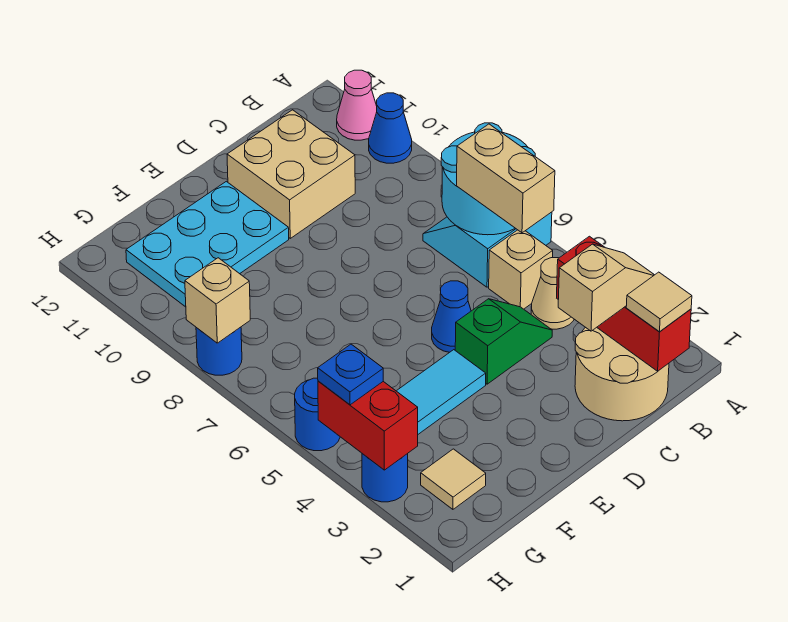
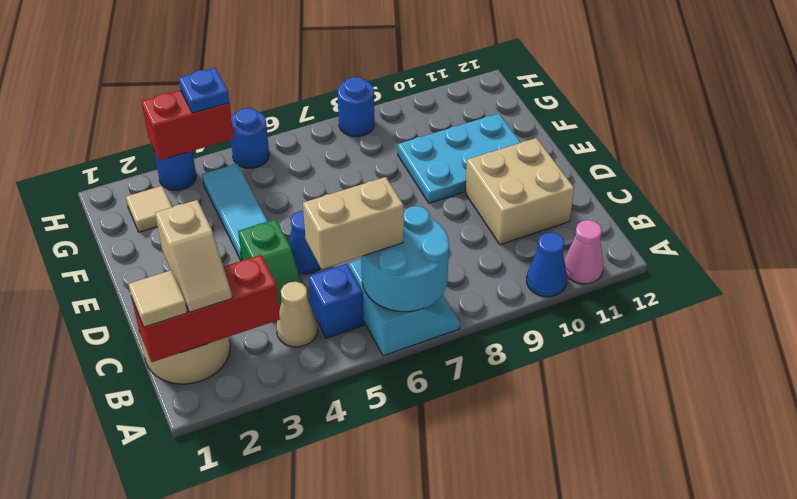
tan brick B5 level 1 -> blue brick B5 level 1
cyan plate E10:G11 level 1 -> cyan plate E9:F11 level 1
tan brick H8 level 2 -> none

